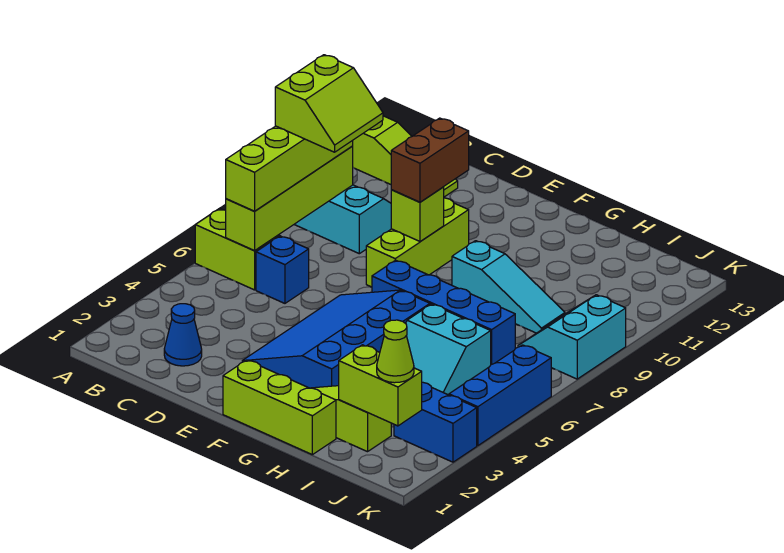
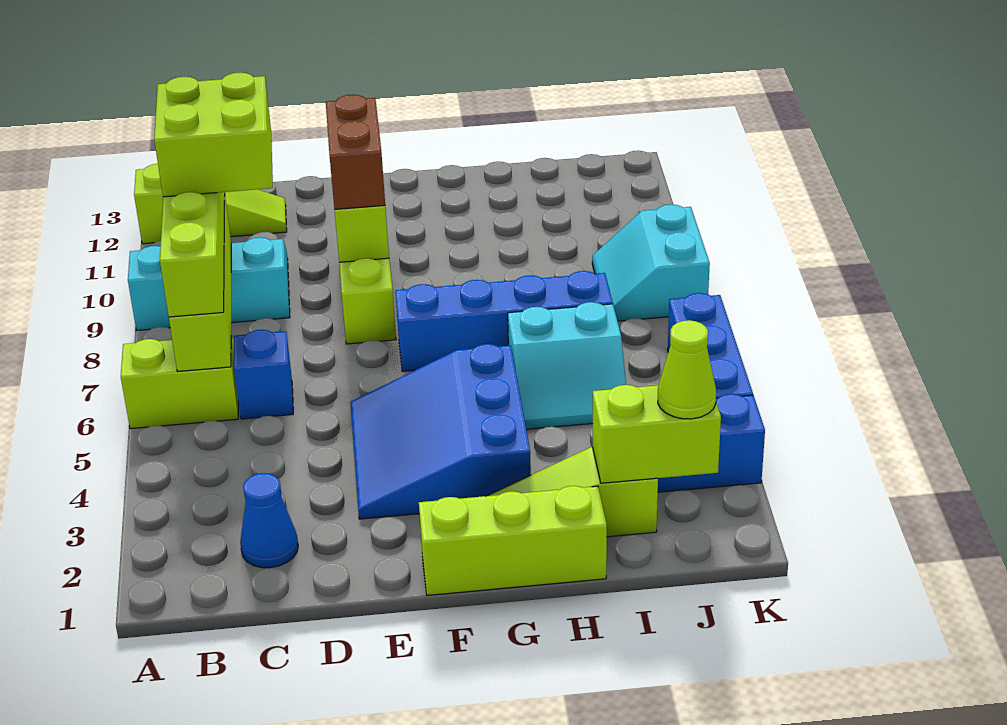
lime slope B8:C9 level 4 top B -> lime brick B8:C9 level 4
blue slope E3:G6 level 1 top G -> blue slope E3:G5 level 1 top G
cyan slope G9:I9 level 1 top G -> none

